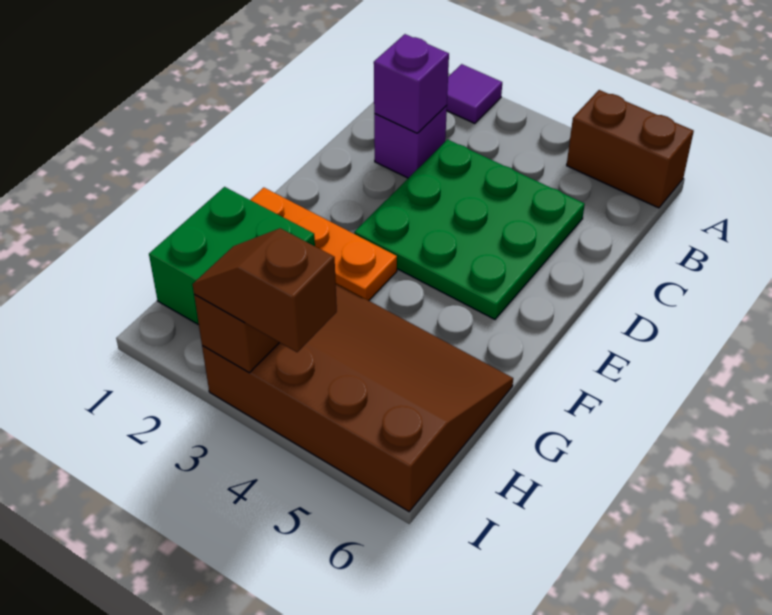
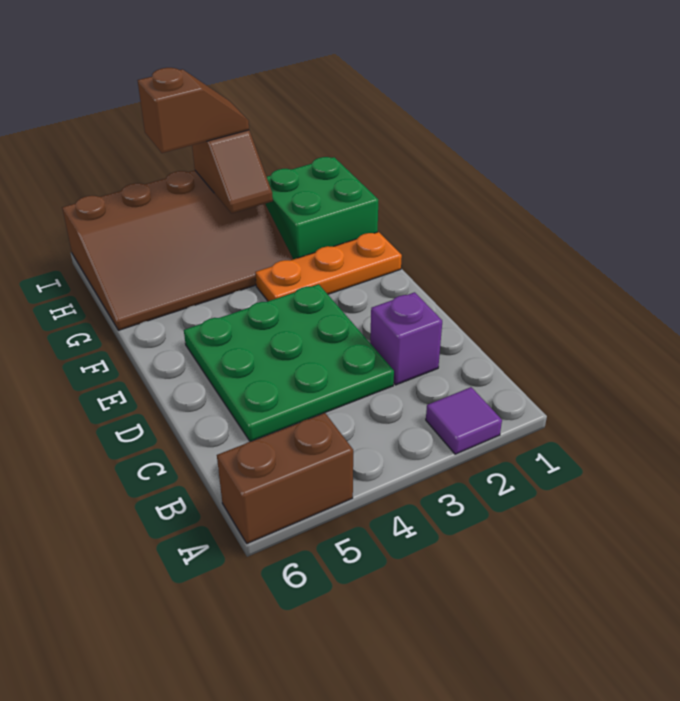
purple brick C2 level 2 -> none

